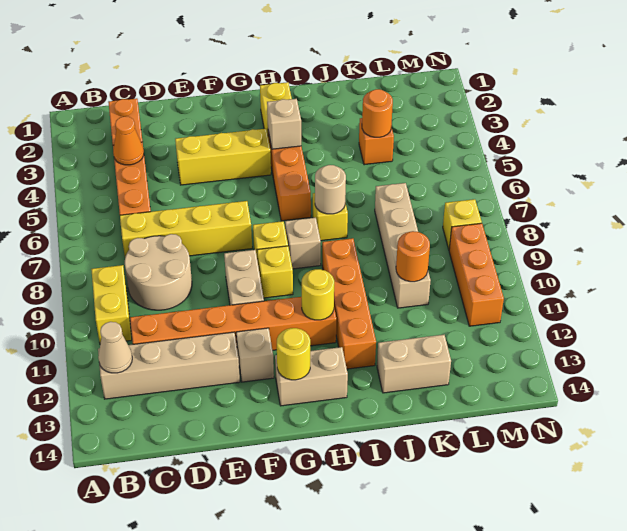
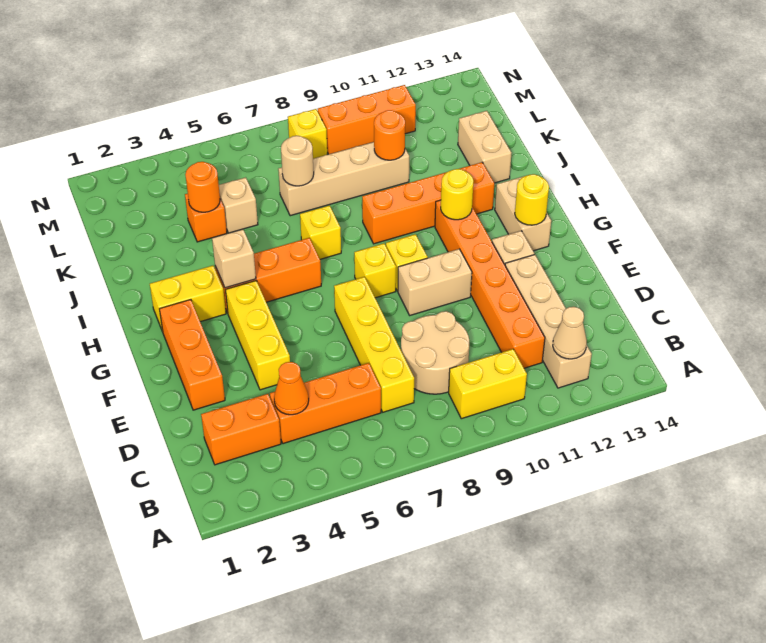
none -> orange brick E2:G2 level 1
tan brick H8 level 1 -> tan brick K5 level 1
tan round brick I7 level 2 -> tan round brick K7 level 2

